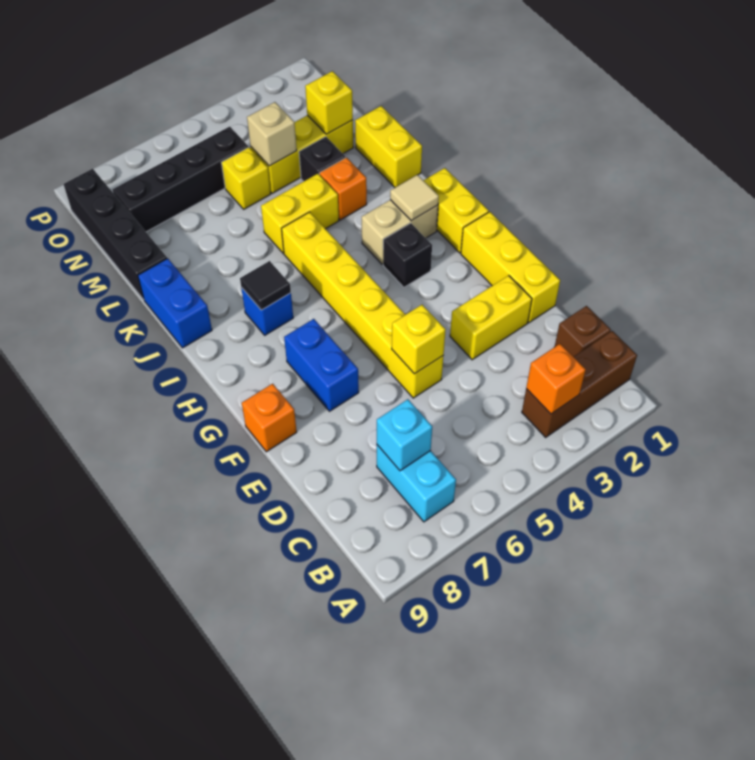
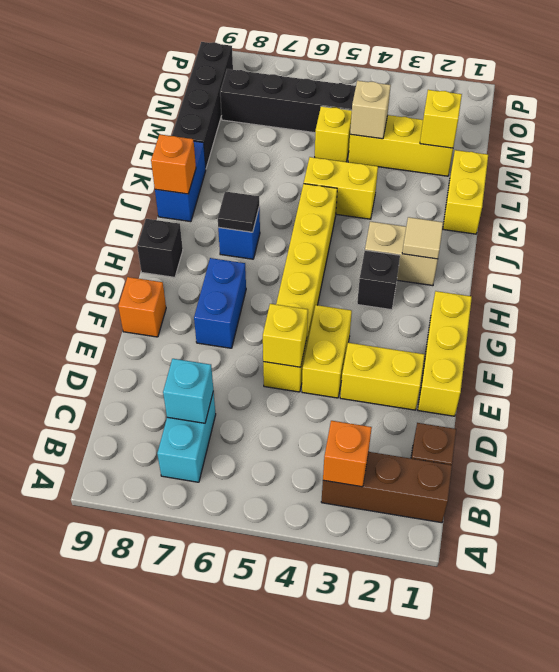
yellow brick H1:I1 level 1 -> yellow brick E4:F4 level 1
orange brick K3 level 1 -> orange brick J9 level 2
black brick L3 level 1 -> black brick H9 level 1

